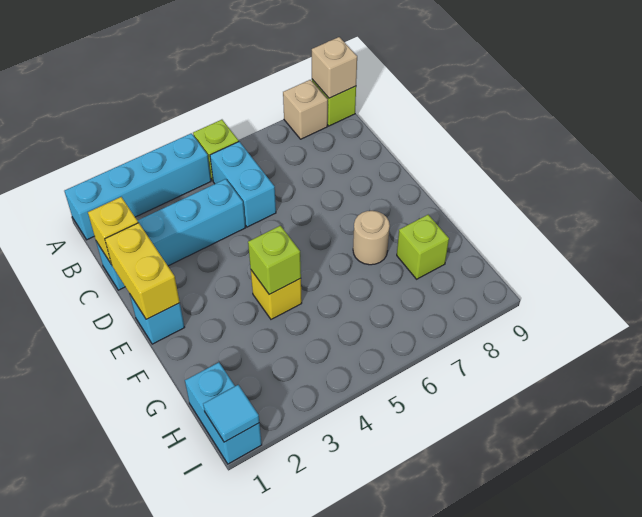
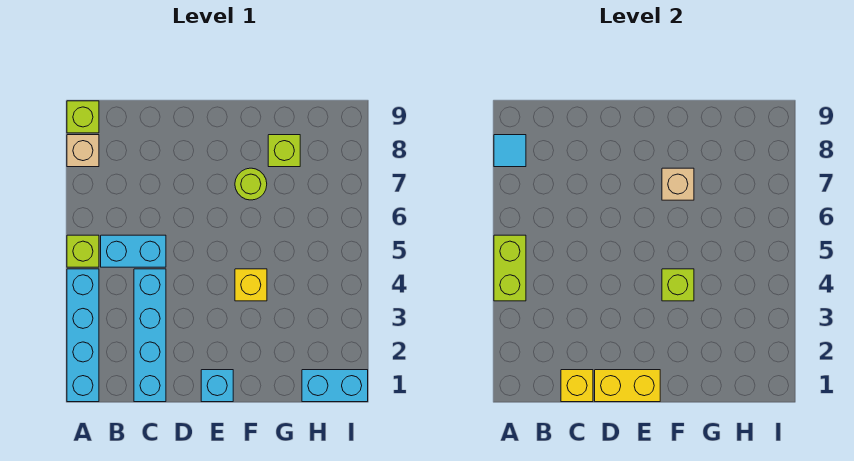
none -> lime brick A4:A5 level 2
tan brick A9 level 2 -> tan brick F7 level 2
tan round brick F7 level 1 -> lime round brick F7 level 1
cyan tile I1 level 2 -> cyan tile A8 level 2

